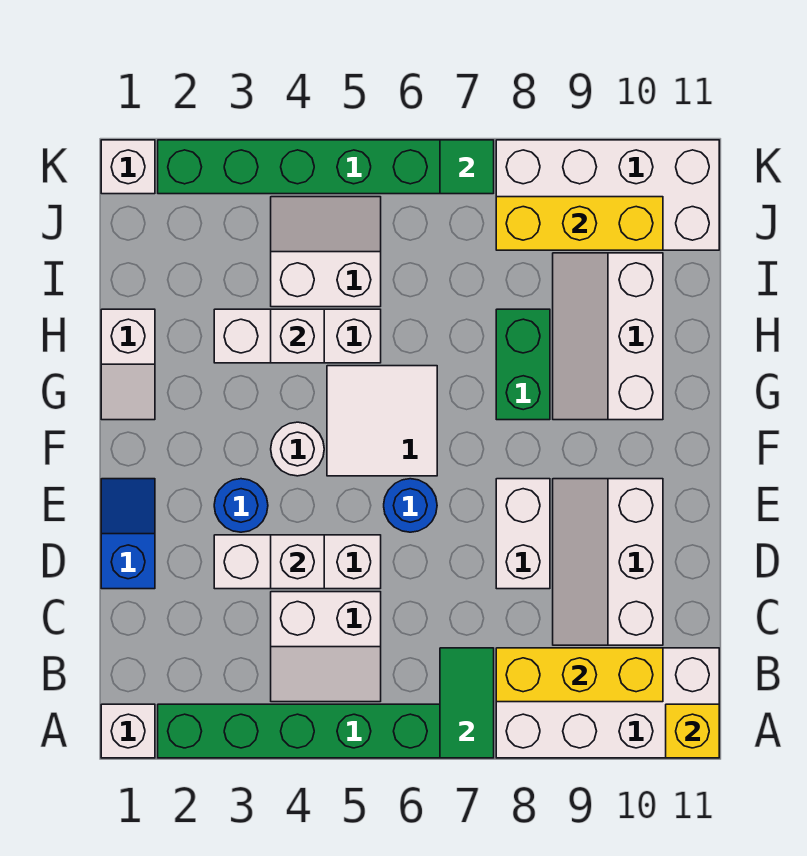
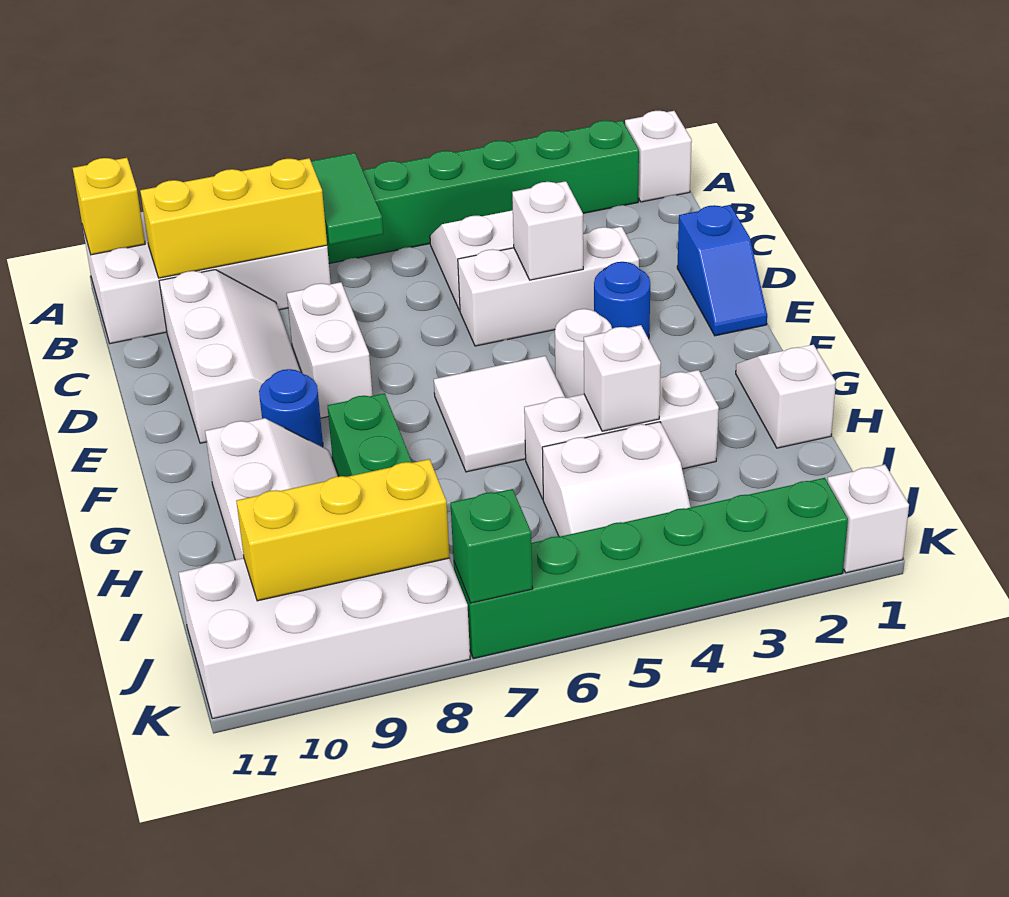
blue round brick E6 level 1 -> blue round brick F9 level 1
green tile K7 level 2 -> green brick K7 level 2

